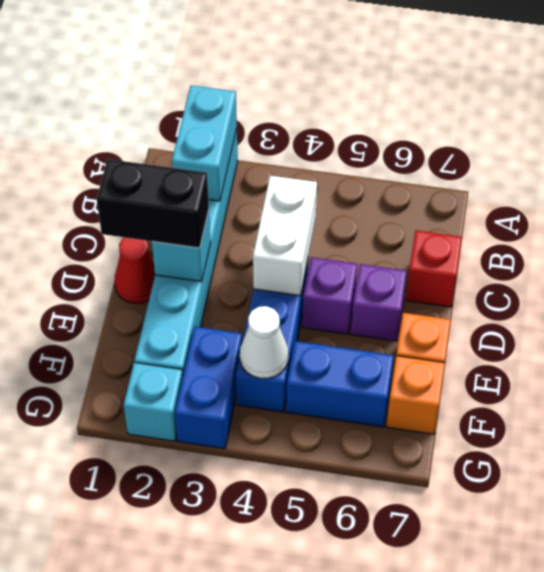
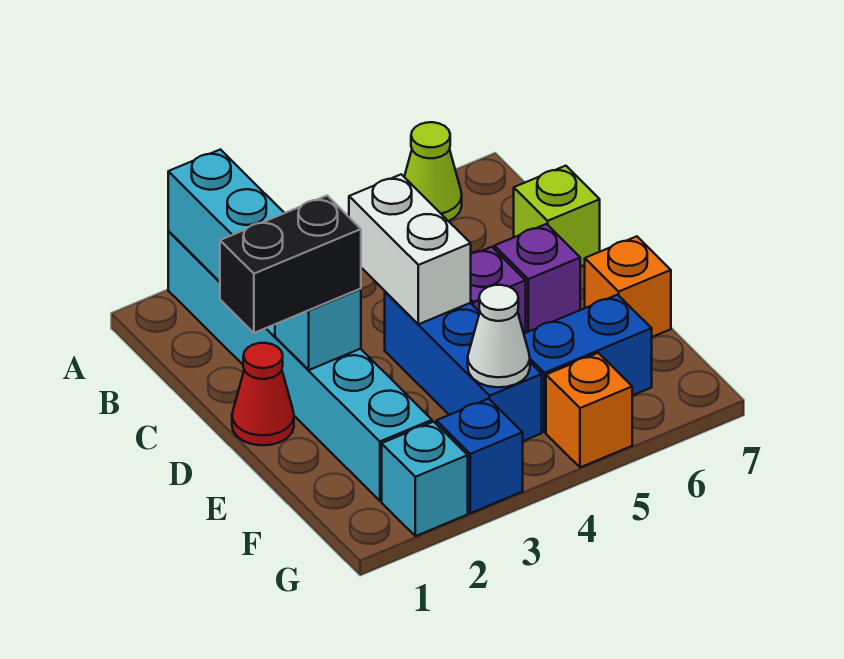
none -> lime cone A6 level 1
red brick C7 level 1 -> lime brick C7 level 1
blue brick F3:G3 level 1 -> blue brick G3 level 1
orange brick F7 level 1 -> orange brick G5 level 1

